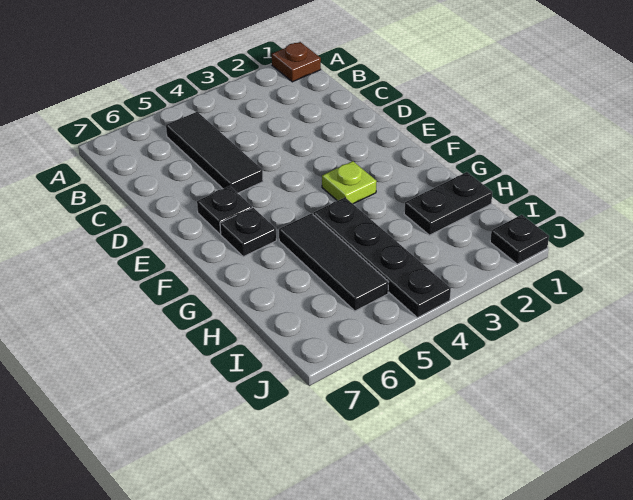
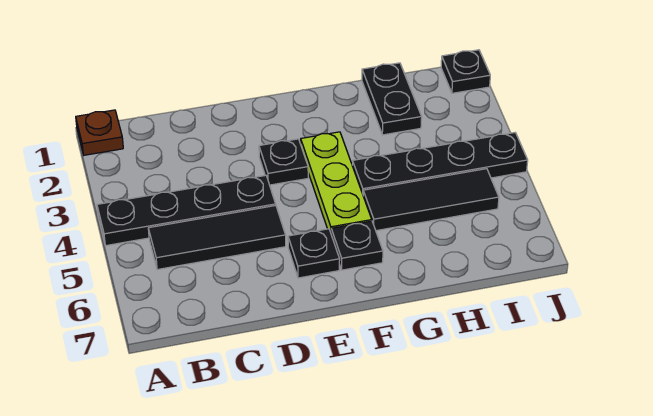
none -> black plate A4:D4 level 1
none -> black plate E3 level 1
lime plate F3 level 1 -> lime plate F3:F5 level 1

